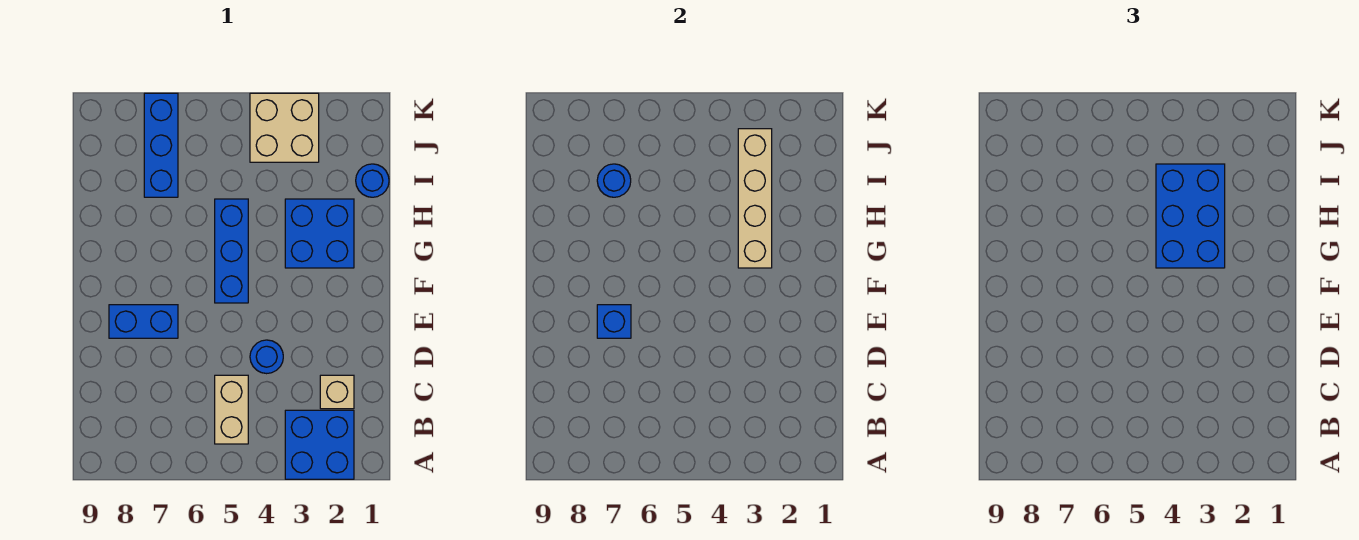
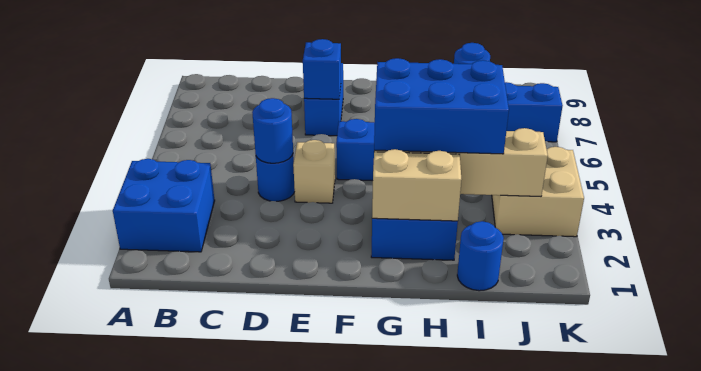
tan brick B5:C5 level 1 -> tan brick G2:H2 level 2
tan brick C2 level 1 -> tan brick E4 level 1
none -> blue round brick D4 level 2

